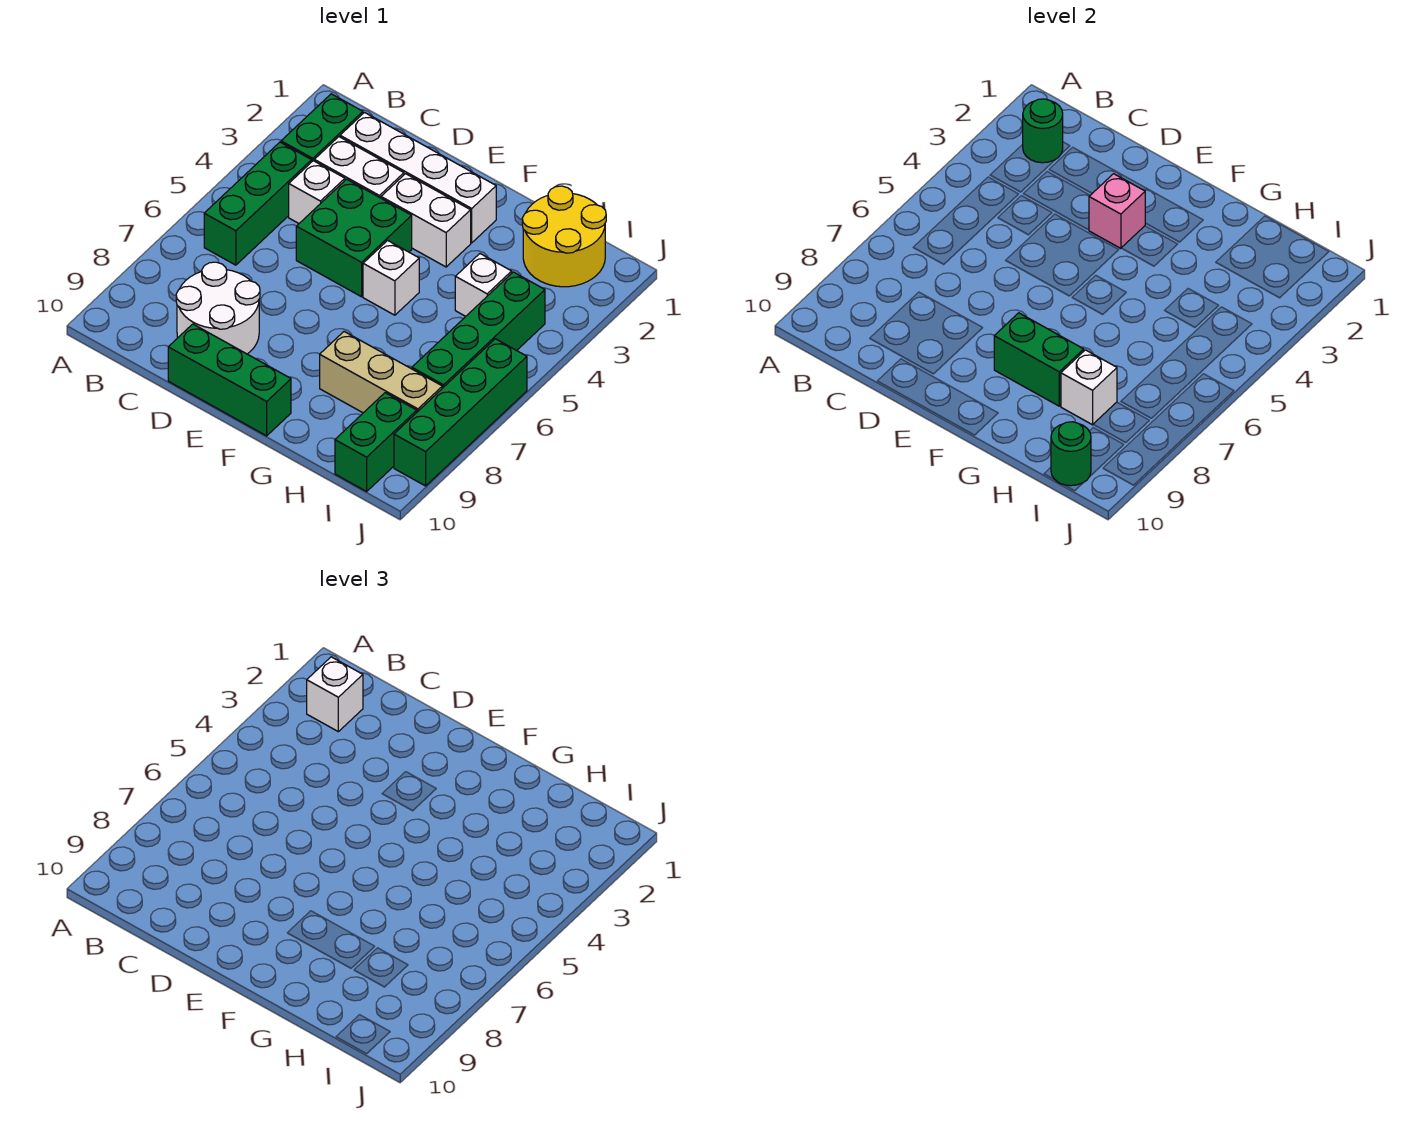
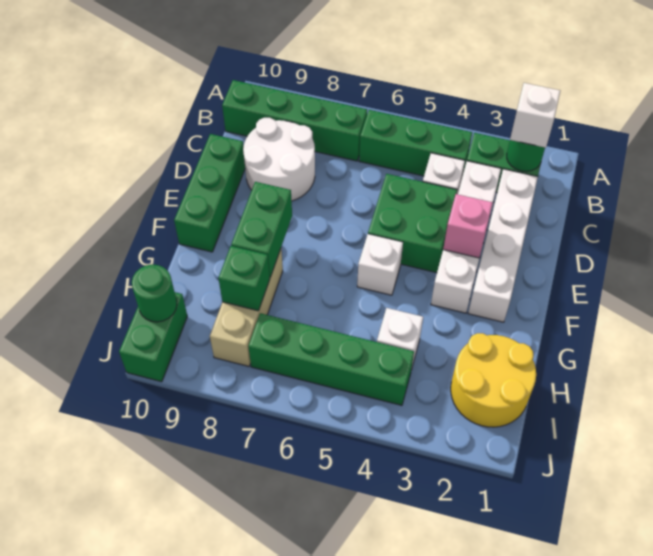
white brick H8 level 2 -> green brick H8 level 2
green brick I9:I10 level 1 -> green brick I10:J10 level 1
green brick J6:J9 level 1 -> green brick B7:B10 level 1

